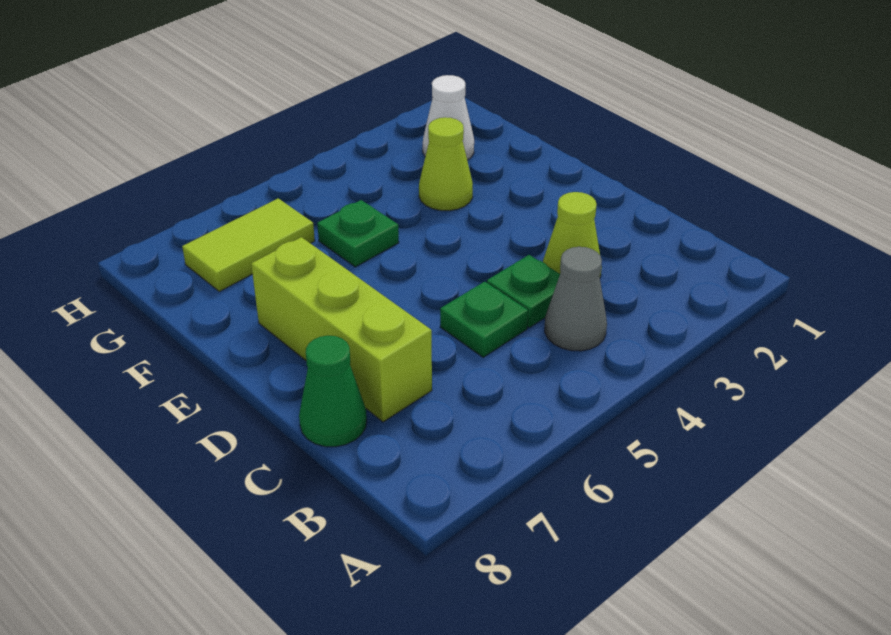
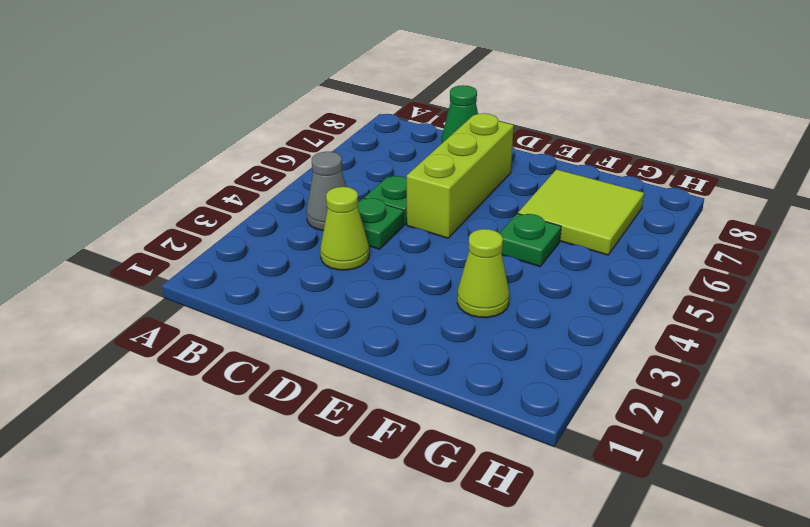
lime brick C7:E7 level 1 -> lime brick D5:D7 level 1
white cone G2 level 1 -> none
lime tile G6:G7 level 1 -> lime tile F6:G7 level 1

